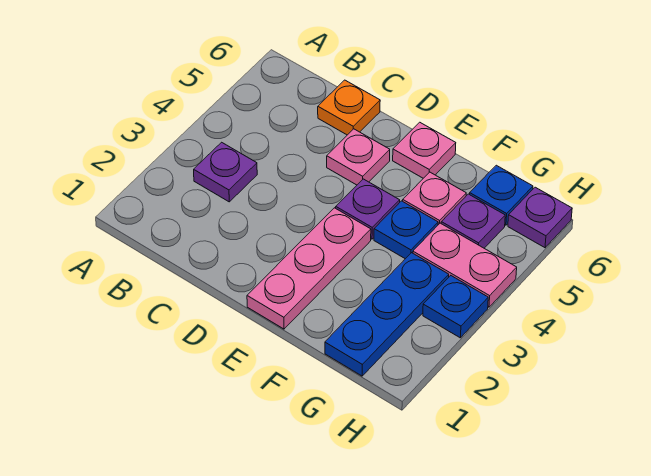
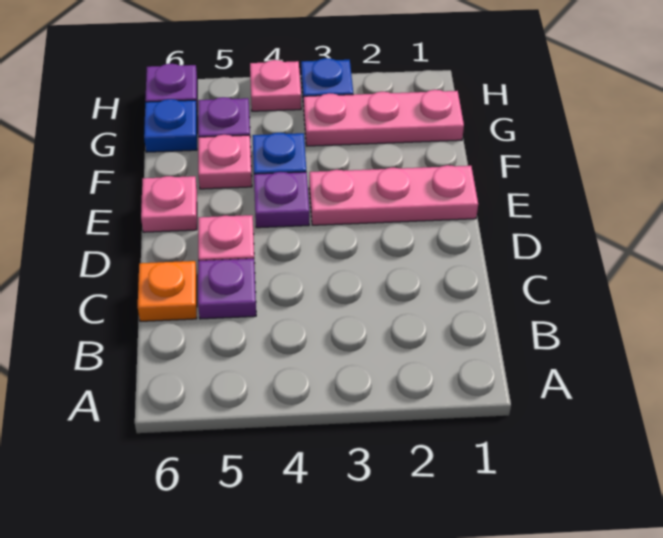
purple plate B3 level 1 -> purple plate C5 level 1
blue plate G1:G3 level 1 -> pink plate G1:G3 level 1
pink plate G4:H4 level 1 -> pink plate H4 level 1

